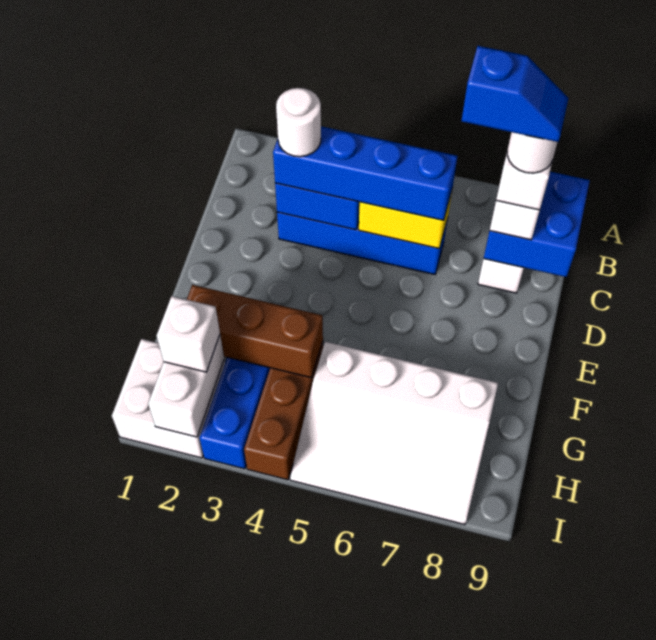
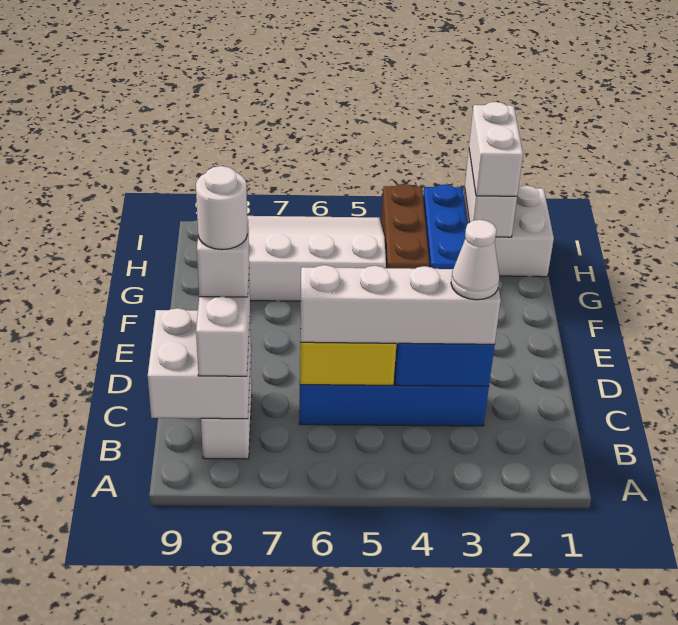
blue brick B8:C9 level 2 -> white brick B8:C9 level 2
blue brick C3:C6 level 3 -> white brick C3:C6 level 3
white round brick C3 level 4 -> white cone C3 level 4
blue slope C7:C8 level 6 top 7 -> none
brown brick G2:G4 level 2 -> none
white brick H2 level 3 -> white brick H2:I2 level 3

